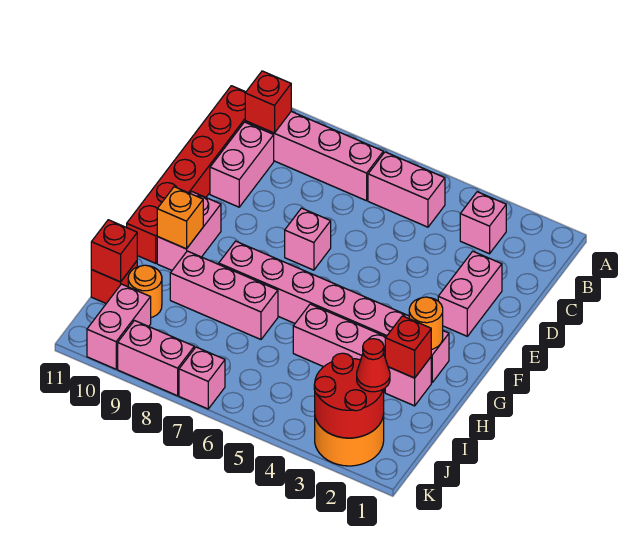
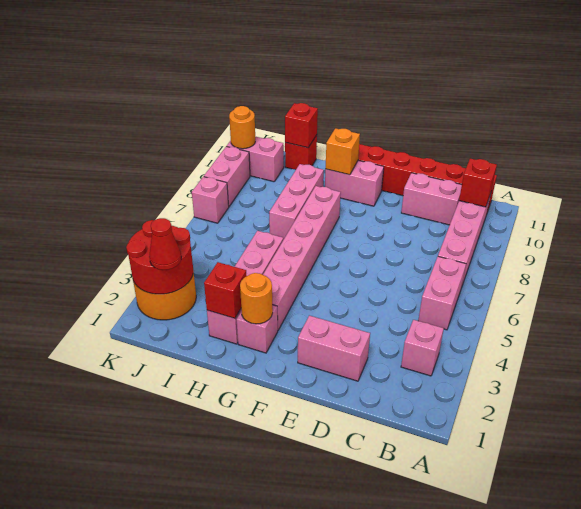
pink brick E7 level 1 -> none
orange round brick I10 level 1 -> orange round brick K10 level 2

